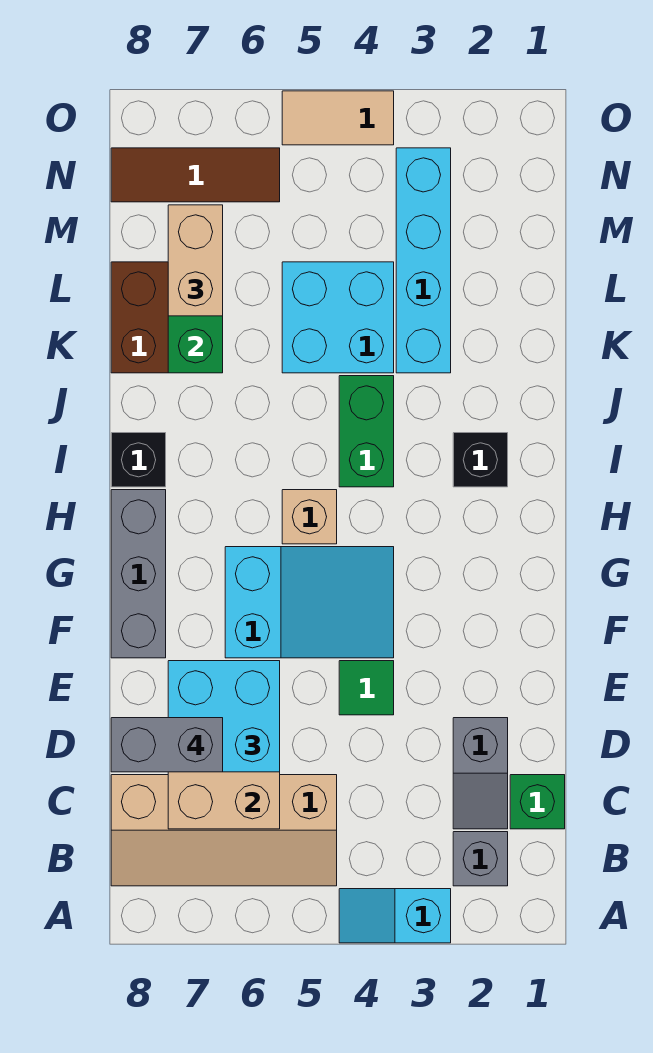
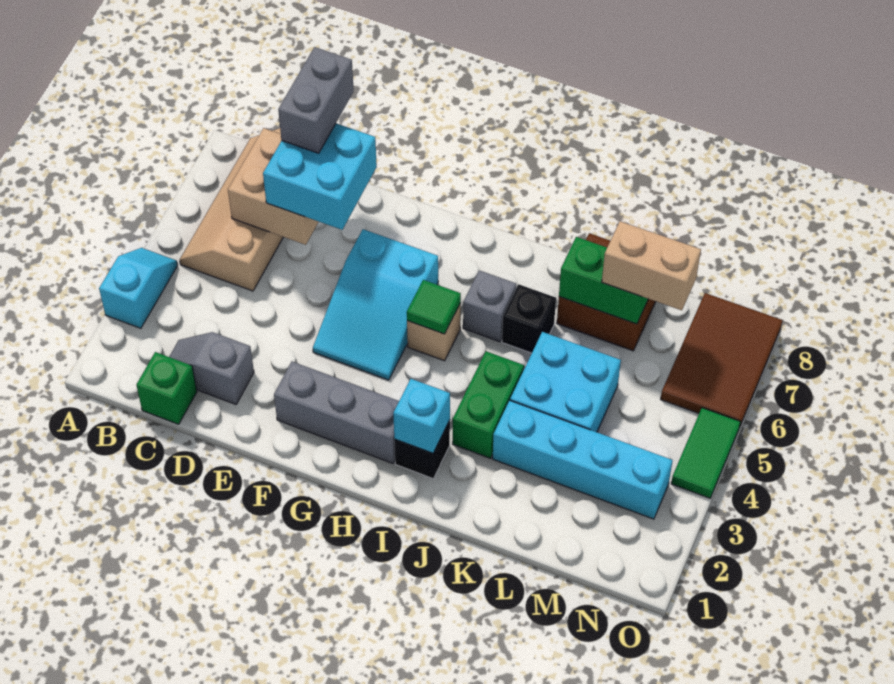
grey brick B2 level 1 -> grey brick I6 level 1
green tile E4 level 1 -> green tile H5 level 2
grey brick F8:H8 level 1 -> grey brick F2:H2 level 1
none -> cyan brick I2 level 2
green brick I4:J4 level 1 -> green brick J3:J4 level 1
black brick I8 level 1 -> black brick J6 level 1
brown tile N6:N8 level 1 -> brown tile N6:O8 level 1
tan tile O4:O5 level 1 -> green tile O4:O5 level 1

